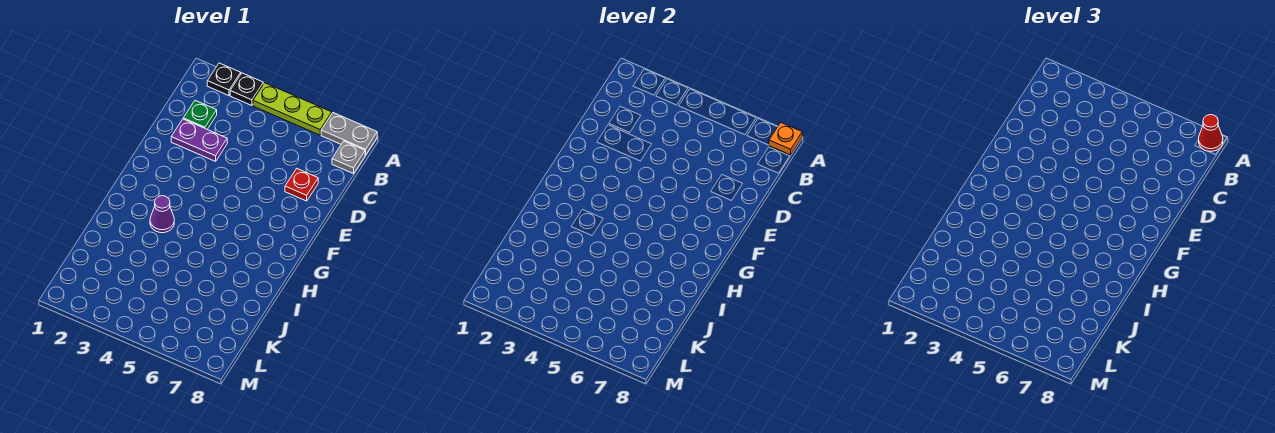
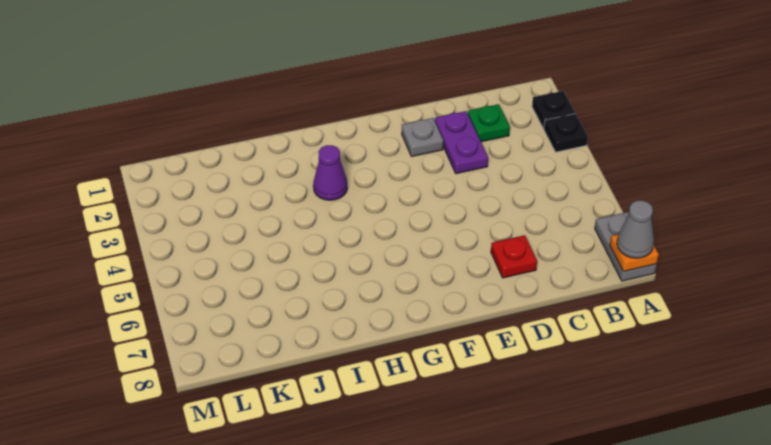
lime plate A4:A6 level 1 -> none
red cone A8 level 3 -> grey cone A8 level 3
grey plate B8 level 1 -> grey plate E2 level 1

